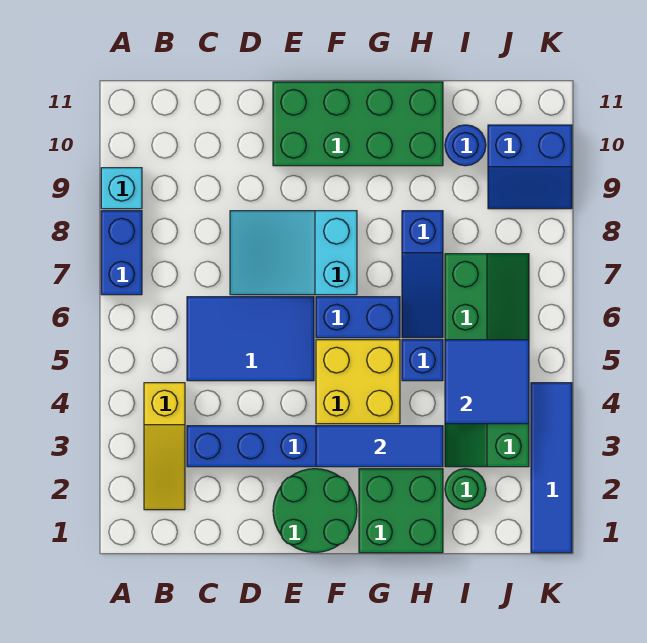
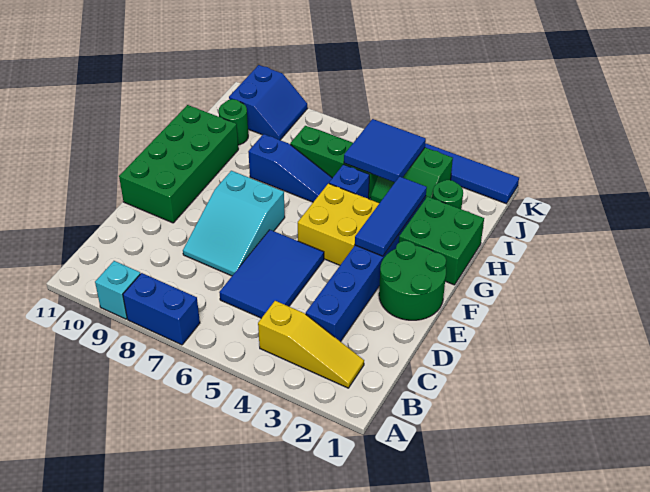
blue brick F6:G6 level 1 -> none
blue round brick I10 level 1 -> green round brick I10 level 1

